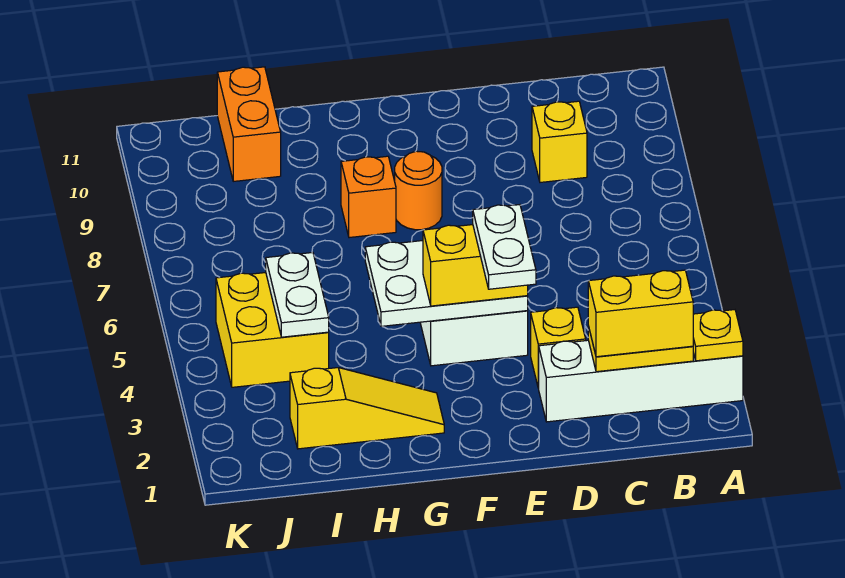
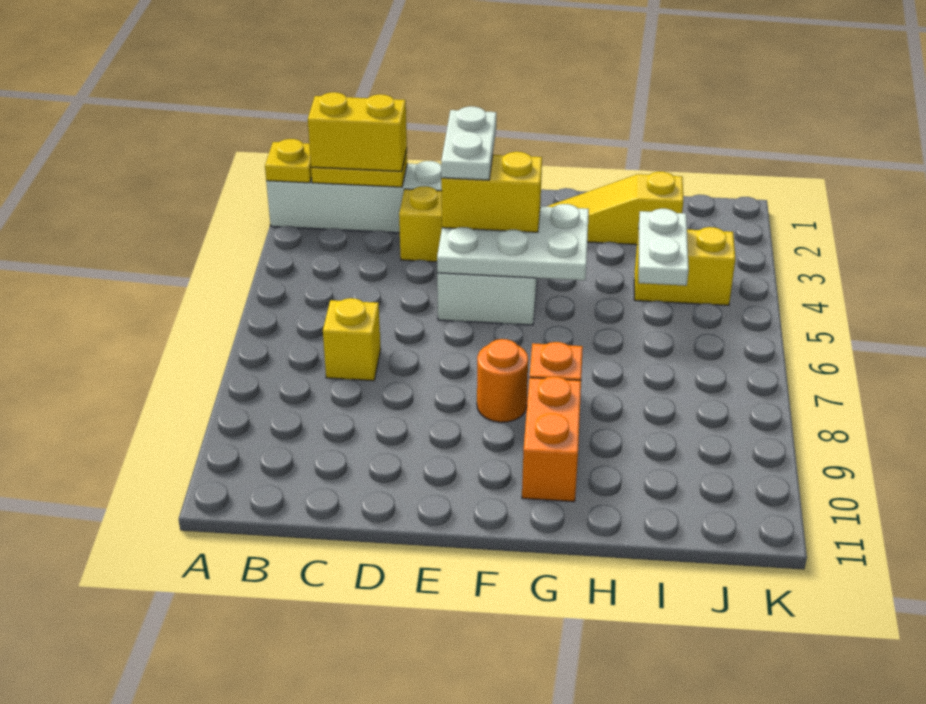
yellow brick C9 level 1 -> yellow brick C7 level 1
yellow brick I4:J5 level 1 -> yellow brick I4:J4 level 1
orange brick I10:I11 level 1 -> orange brick G9:G10 level 1

